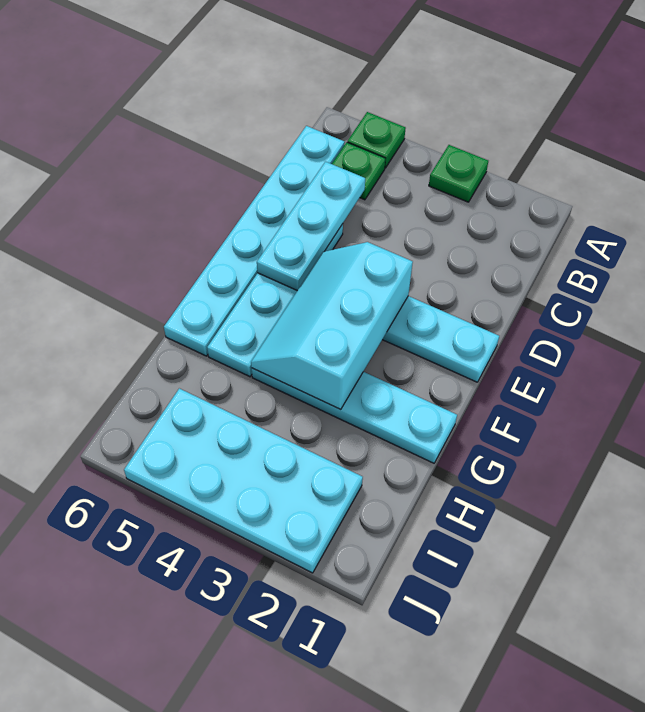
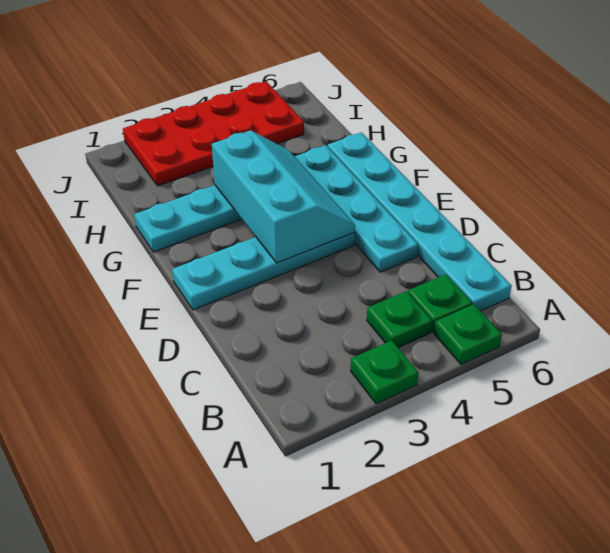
none -> green plate B4 level 1
cyan plate C5:E5 level 2 -> none
cyan plate I2:J5 level 1 -> red plate I2:J5 level 1

